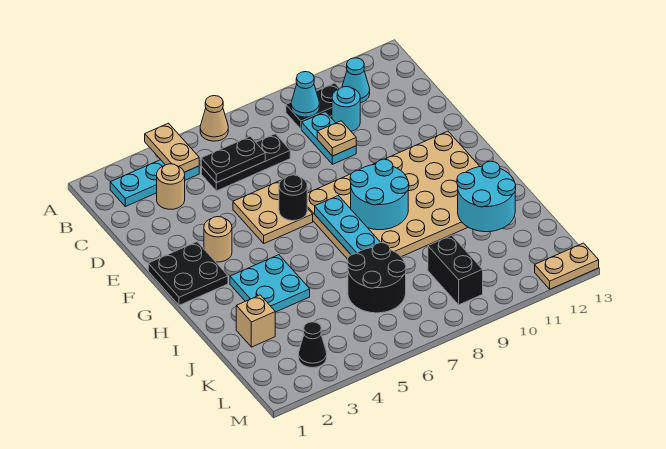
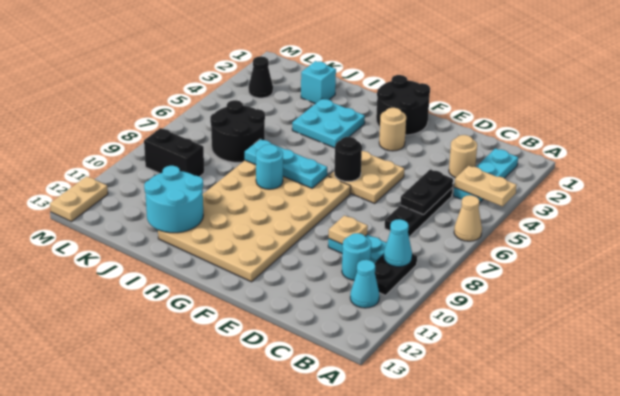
black plate F1:G2 level 1 -> black round brick F1:G2 level 1
cyan round brick G8:H9 level 2 -> cyan round brick H8 level 2
tan brick J2 level 1 -> cyan brick J2 level 1

